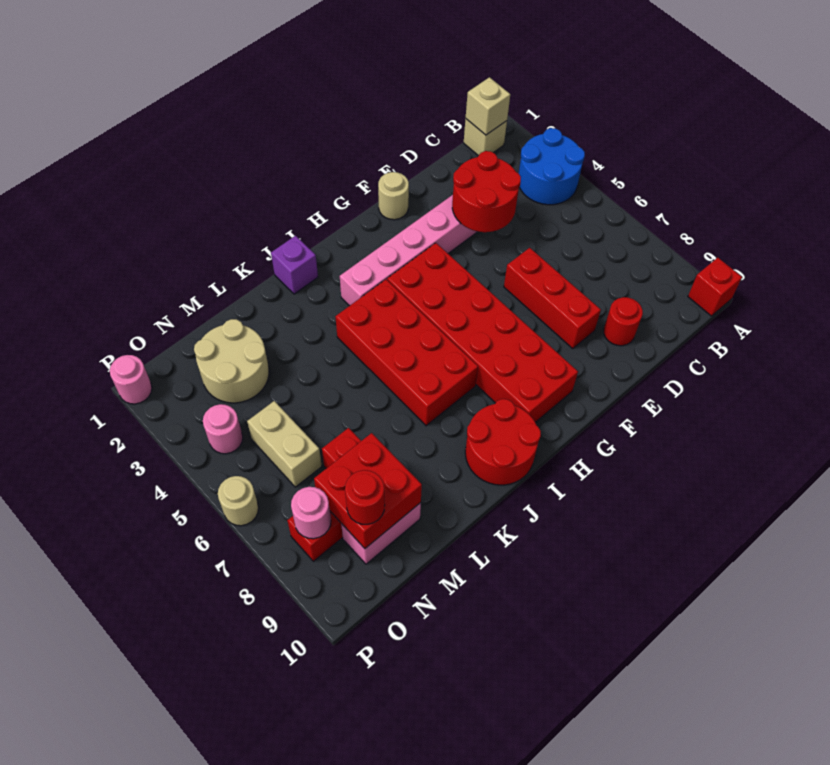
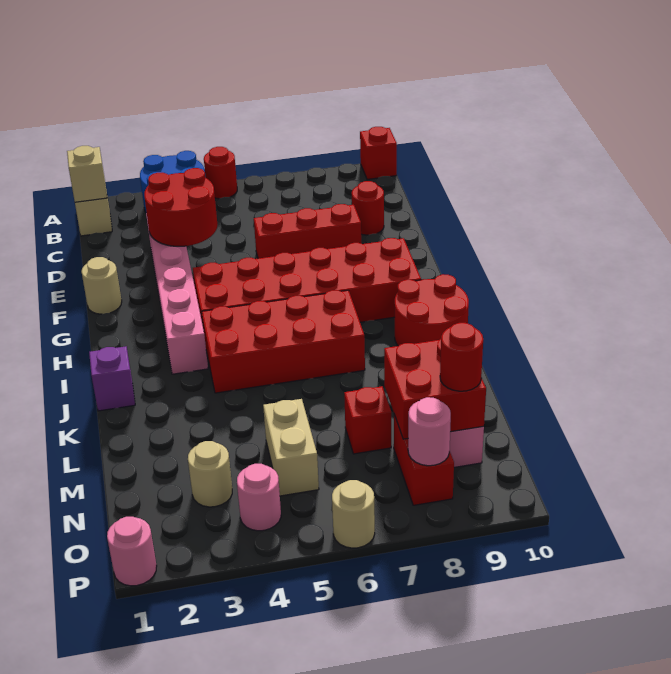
none -> red round brick A5 level 1
tan round brick M2:N3 level 1 -> tan round brick N3 level 1
tan brick N5:N6 level 1 -> tan brick M5:N5 level 1

